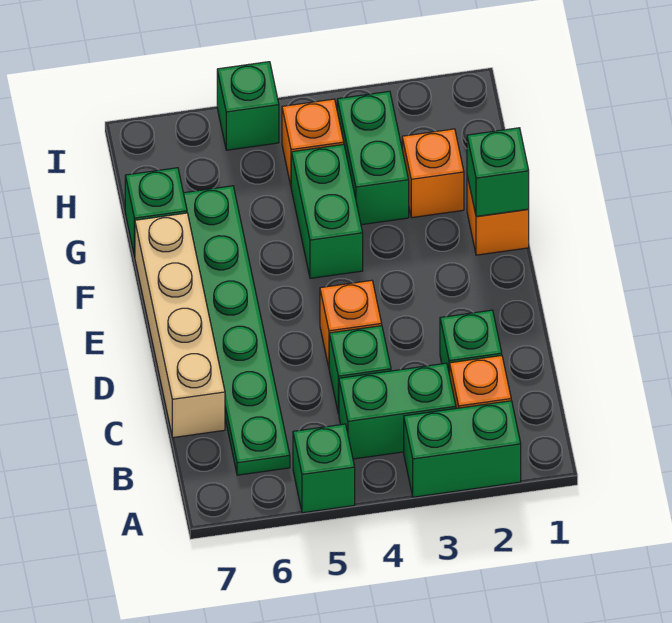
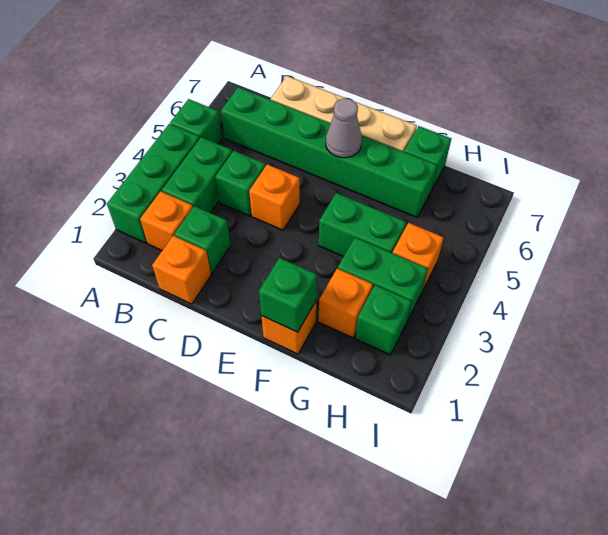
green brick A2:A3 level 1 -> green brick A2:A4 level 1
green plate B6:G6 level 1 -> green brick B6:G6 level 1
none -> orange brick C1 level 1
none -> grey cone E6 level 2
green brick I5 level 1 -> green brick H2 level 1

